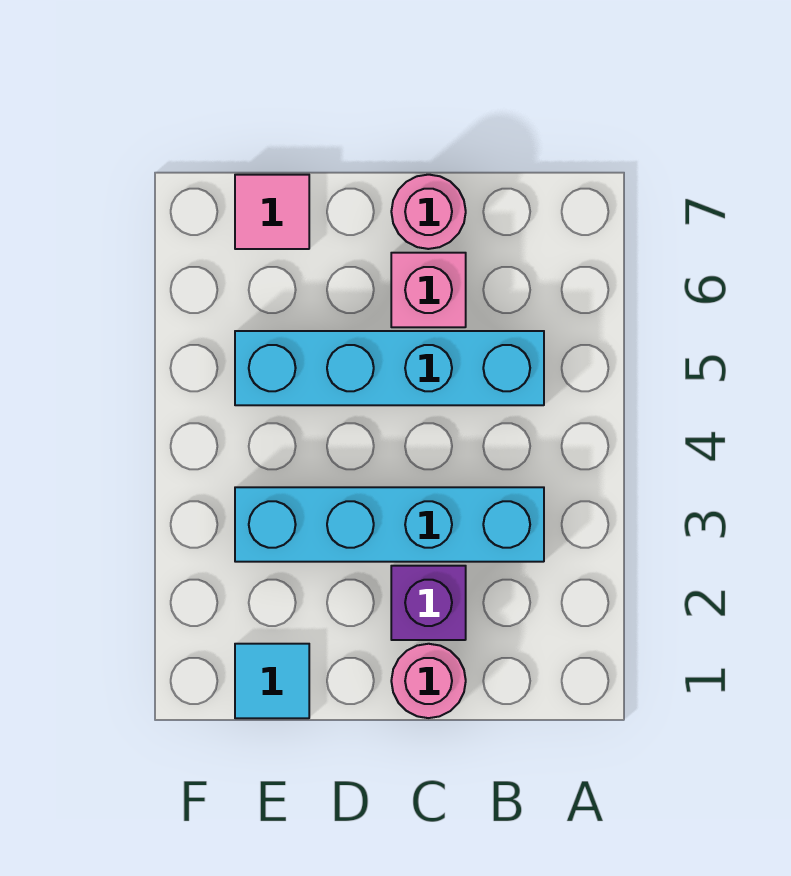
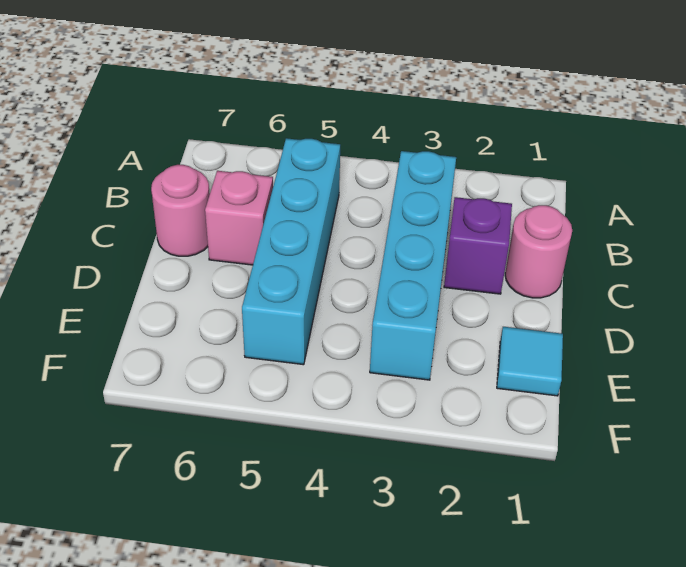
pink tile E7 level 1 -> none

